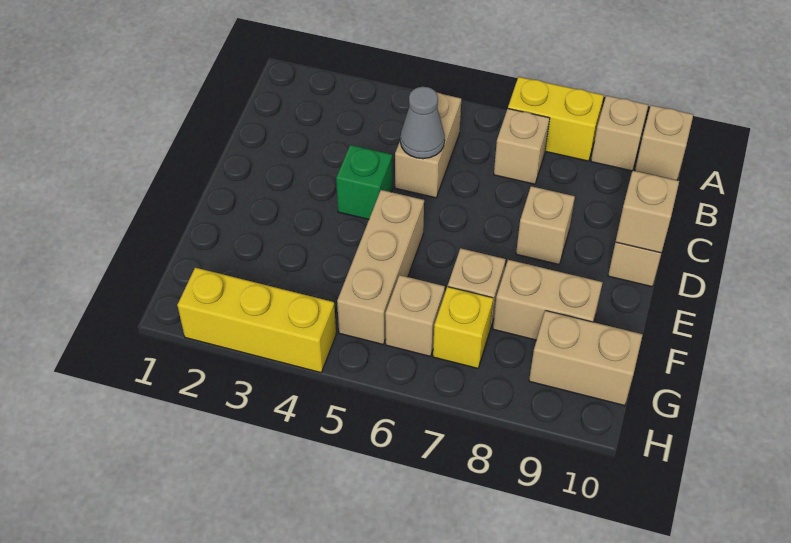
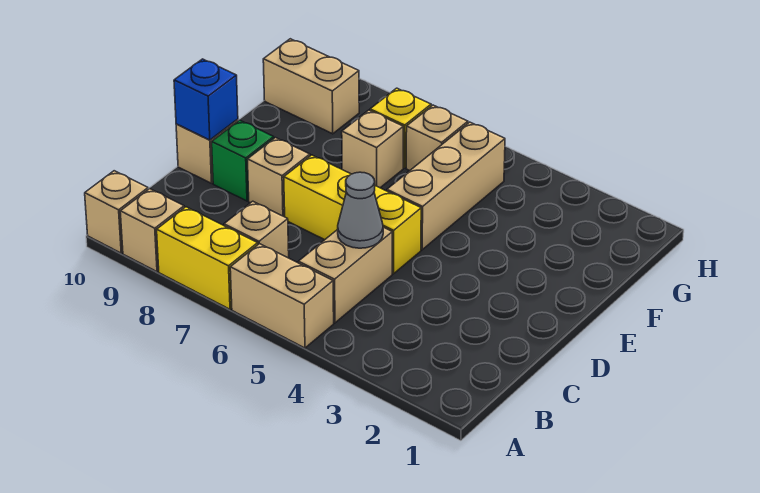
green brick D4 level 1 -> green brick D9 level 1
tan brick D10 level 2 -> blue brick D10 level 2
tan brick F8:F9 level 1 -> tan brick A5:A6 level 1
yellow brick H2:H4 level 1 -> yellow brick D5:D7 level 1

